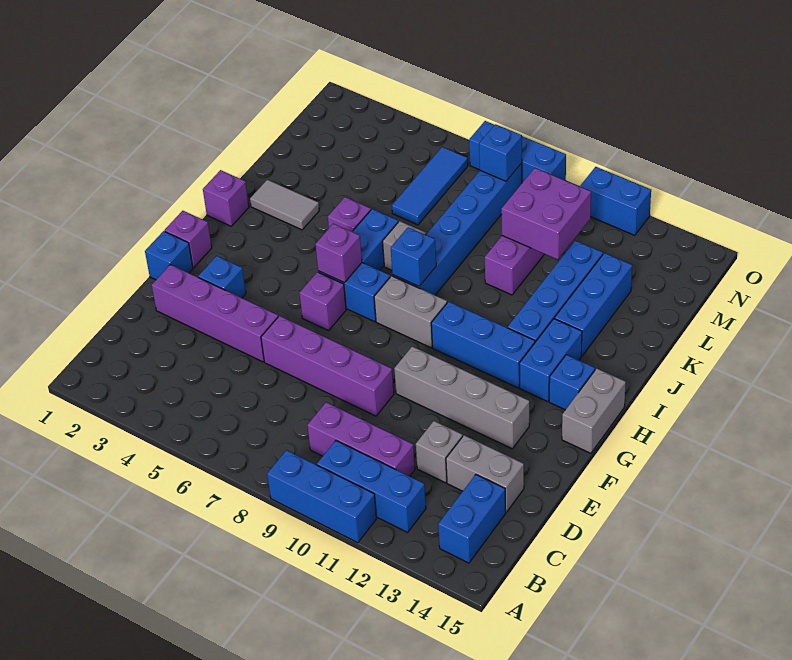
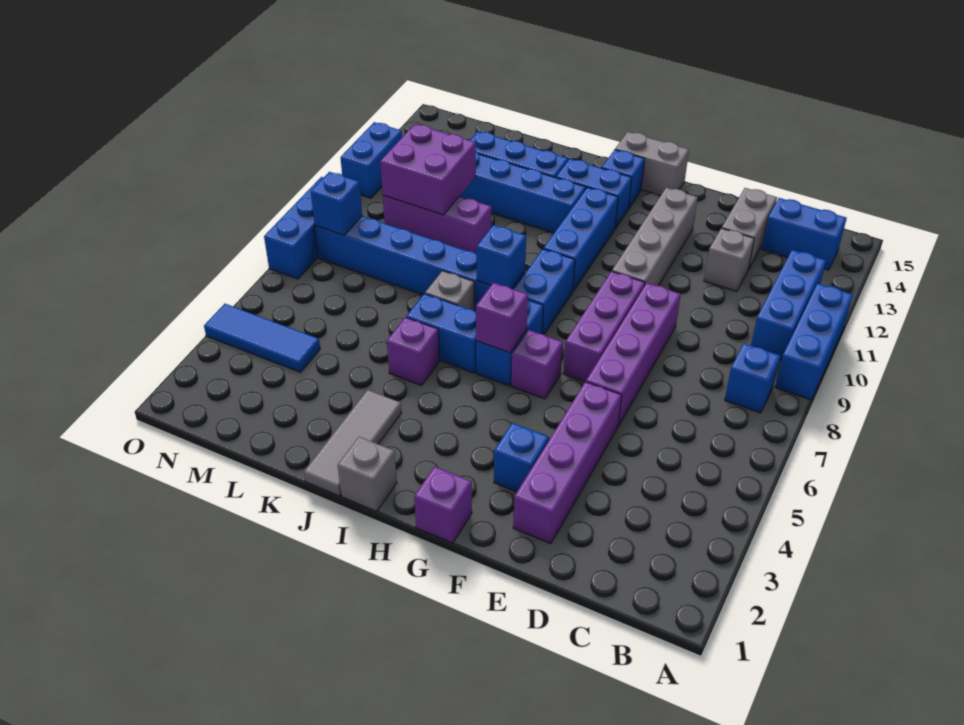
purple brick C9:C11 level 1 -> purple brick F7:F9 level 1
blue brick F1 level 1 -> blue brick B8 level 1
grey brick H8:H9 level 1 -> blue brick H8:H9 level 1
purple brick I1 level 1 -> grey brick I1 level 1
grey tile J2:J3 level 1 -> grey tile J1:J3 level 1
blue tile L6:N6 level 1 -> blue tile M4:O4 level 1

